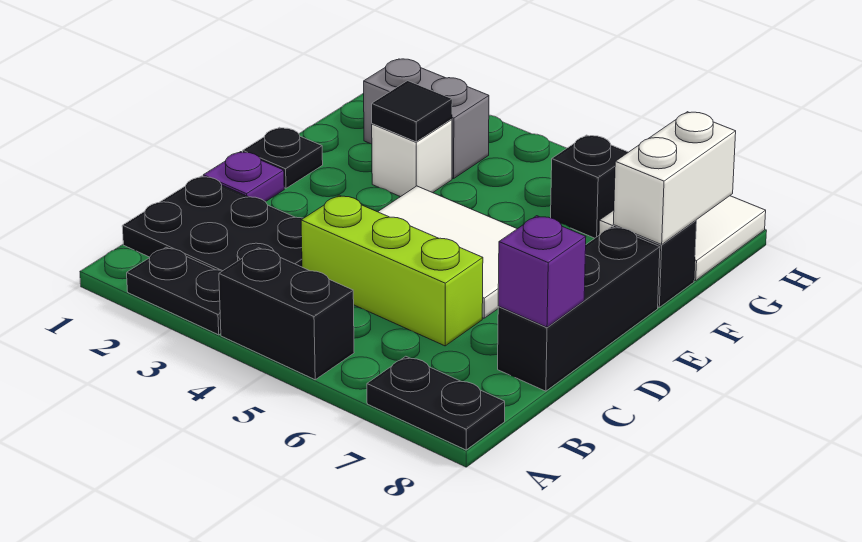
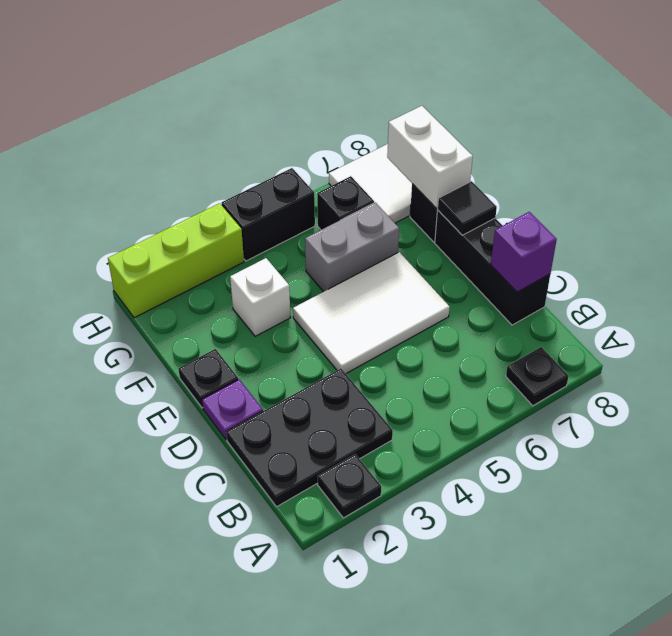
black plate A2:A3 level 1 -> black plate A2 level 1
black brick A4:A5 level 1 -> black brick H4:H5 level 1
black plate A7:A8 level 1 -> black plate A7 level 1
lime brick C4:C6 level 1 -> lime brick H1:H3 level 1
black tile F3 level 2 -> black tile E8 level 2
grey brick G2:G3 level 1 -> grey brick F5:F6 level 1

